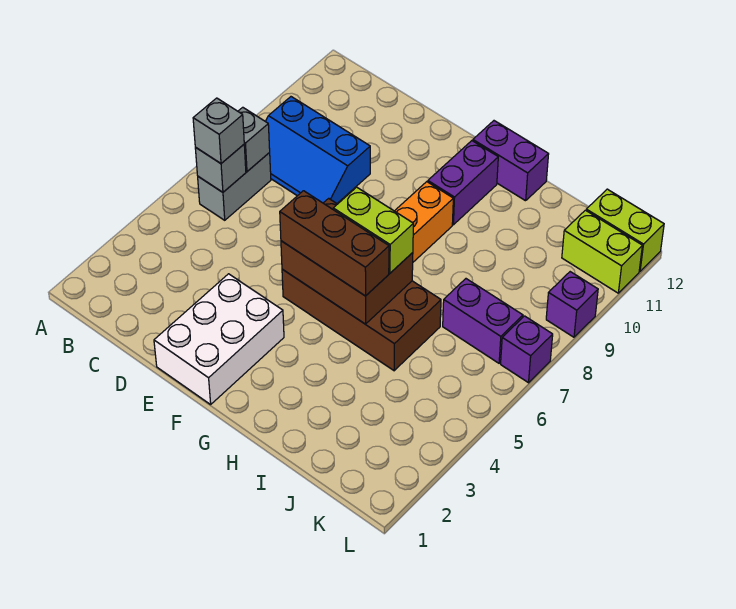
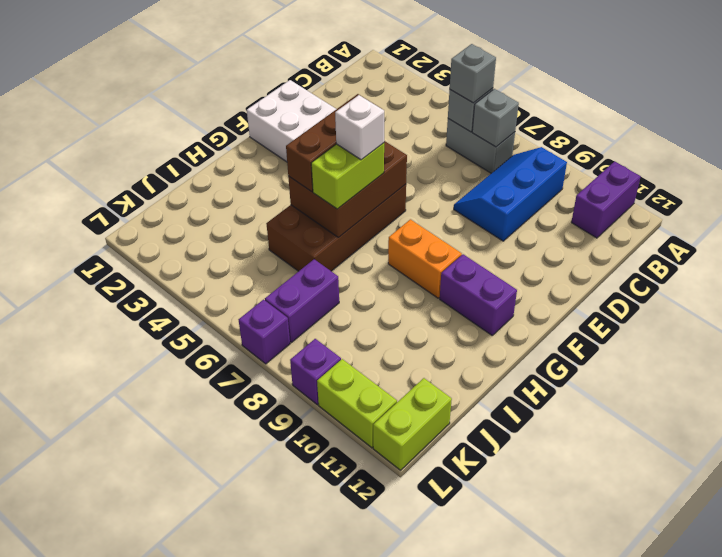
none -> white brick G6 level 4
purple brick G12:H12 level 1 -> purple brick A11:B11 level 1
lime brick K11:L11 level 1 -> lime brick L10:L11 level 1

